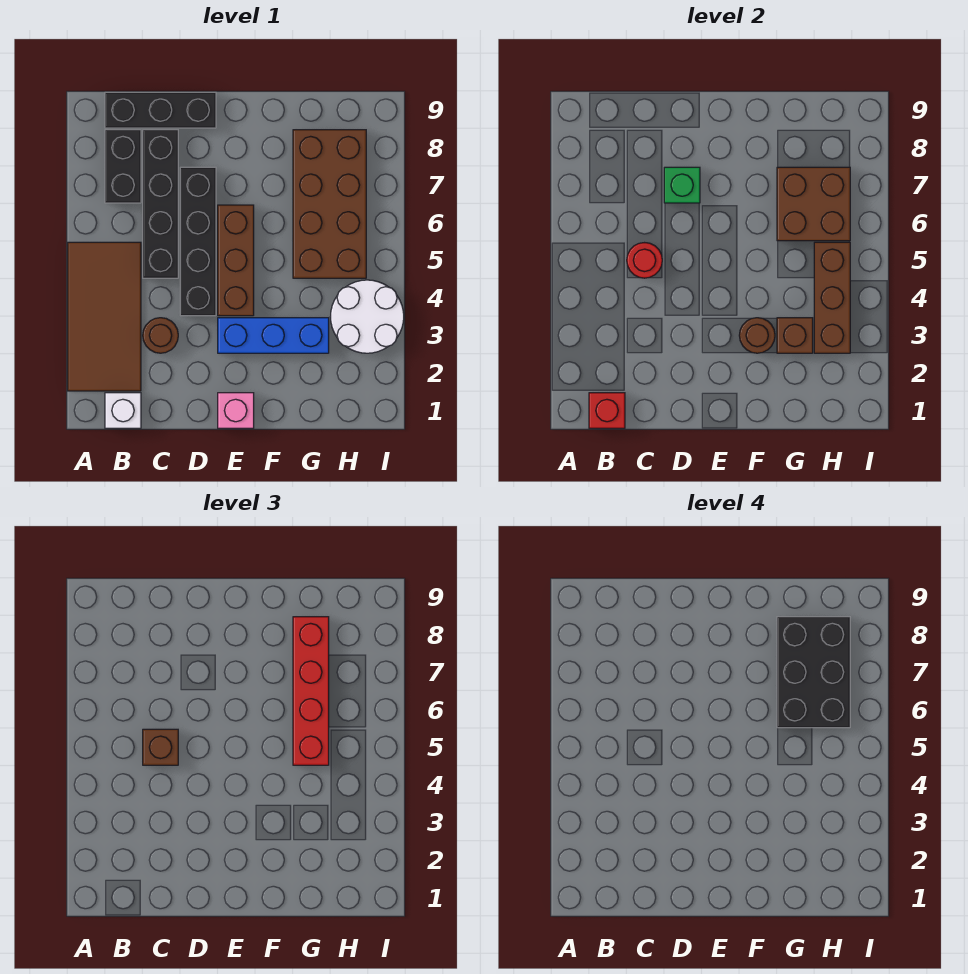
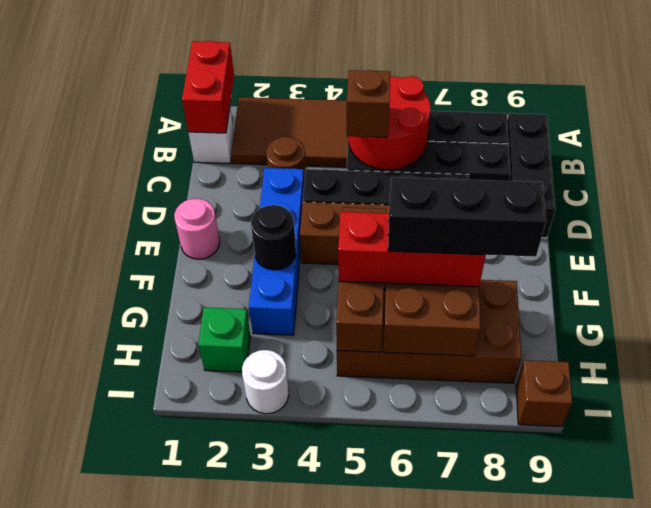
red brick B1 level 2 -> red brick A1:B1 level 2
red round brick C5 level 2 -> red round brick B5:C6 level 2
green brick D7 level 2 -> green brick H2 level 1
pink brick E1 level 1 -> pink round brick E1 level 1
blue brick E3:G3 level 1 -> blue brick D3:G3 level 1
brown round brick F3 level 2 -> black round brick F3 level 2
brown brick G3 level 2 -> brown brick I9 level 1
red brick G5:G8 level 3 -> red brick G5:G7 level 3
black brick G6:H8 level 4 -> black brick G6:G8 level 4
white round brick H3:I4 level 1 -> white round brick I3 level 1
brown brick H3:H5 level 2 -> brown brick F5:H5 level 2

